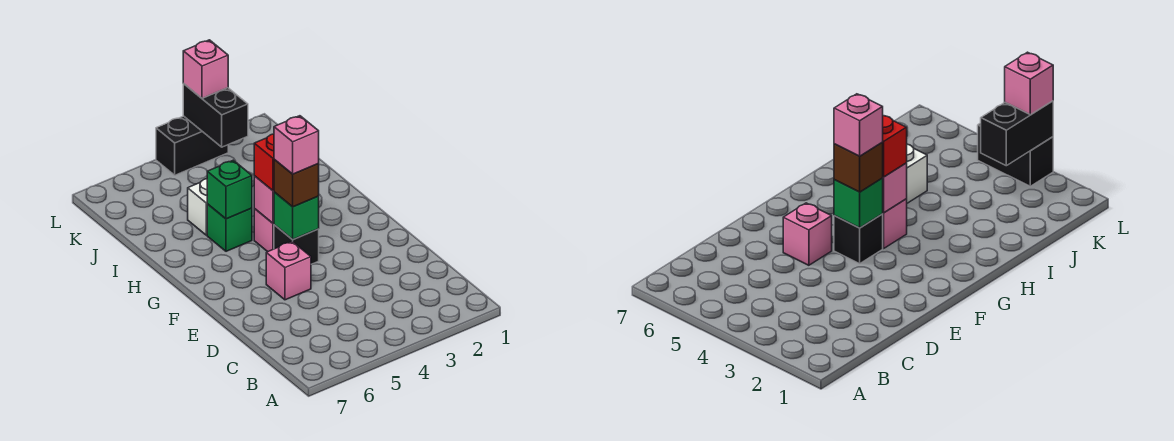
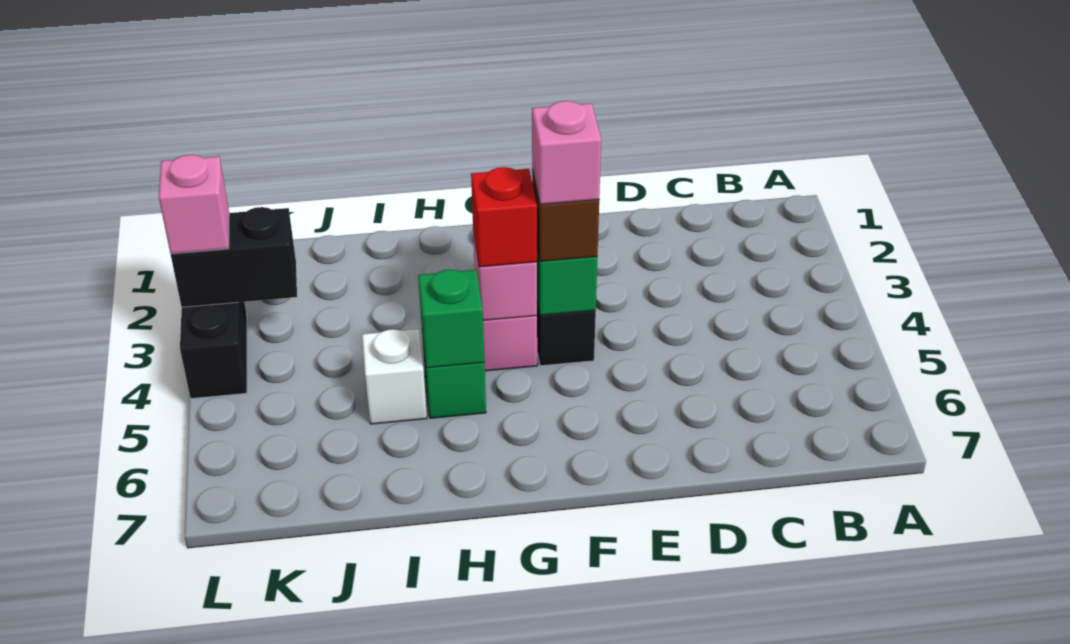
pink brick E5 level 1 -> none

